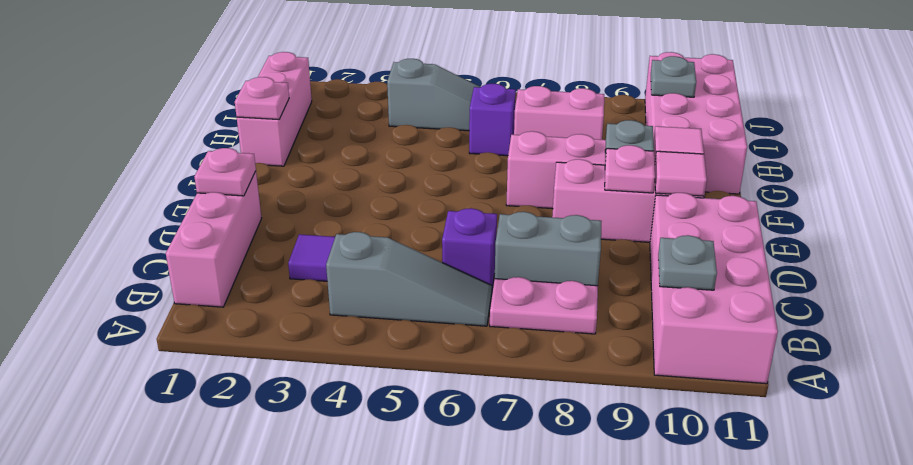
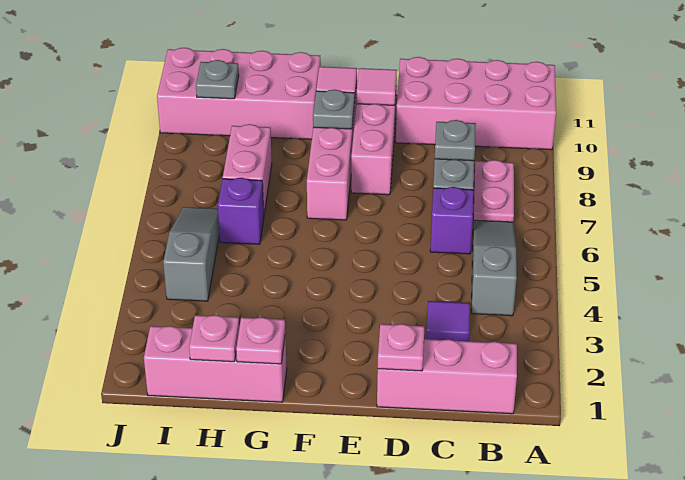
grey plate B10 level 2 -> grey plate C8 level 2
pink plate E9 level 2 -> pink plate H1 level 2

